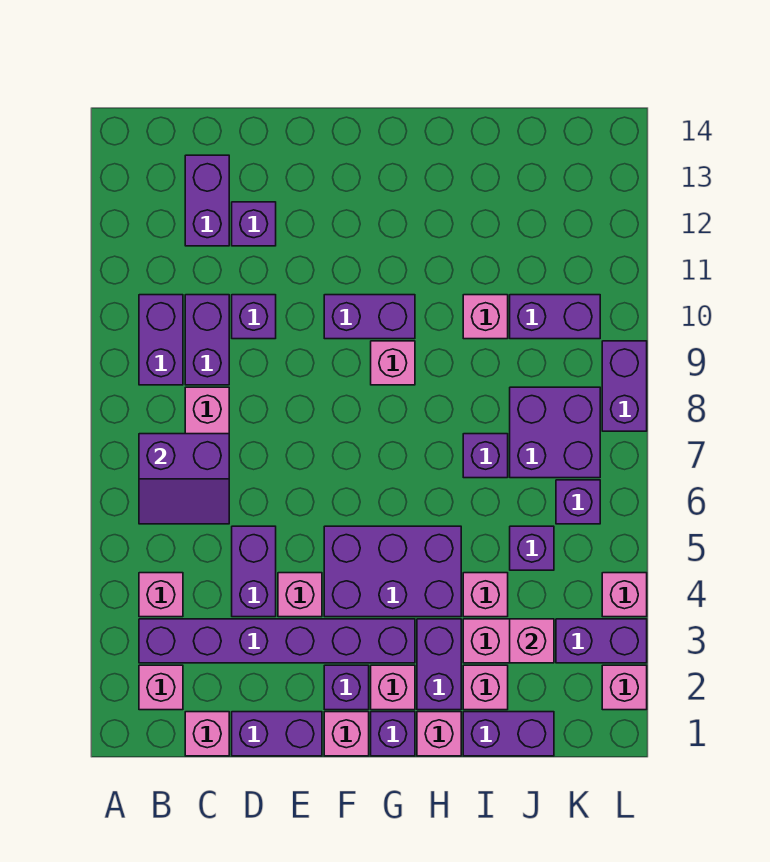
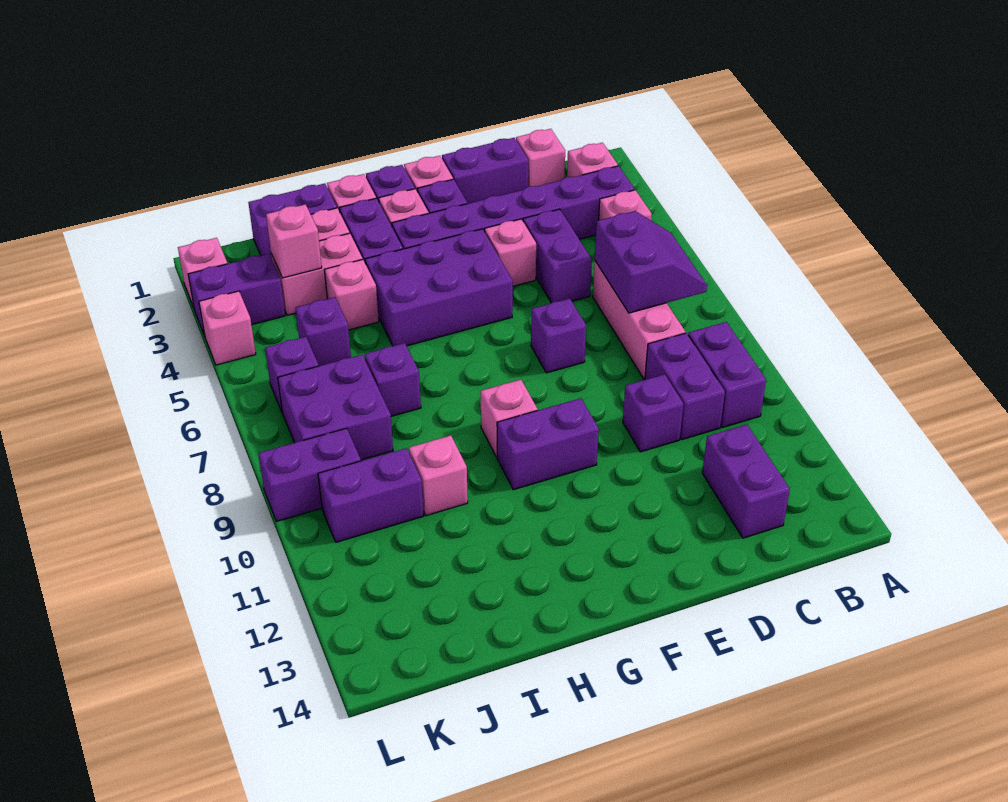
purple slope B6:C7 level 2 top 7 -> purple slope B6:C7 level 2 top C
purple brick D12 level 1 -> purple brick E7 level 1
purple brick L8:L9 level 1 -> purple brick K9:L9 level 1

